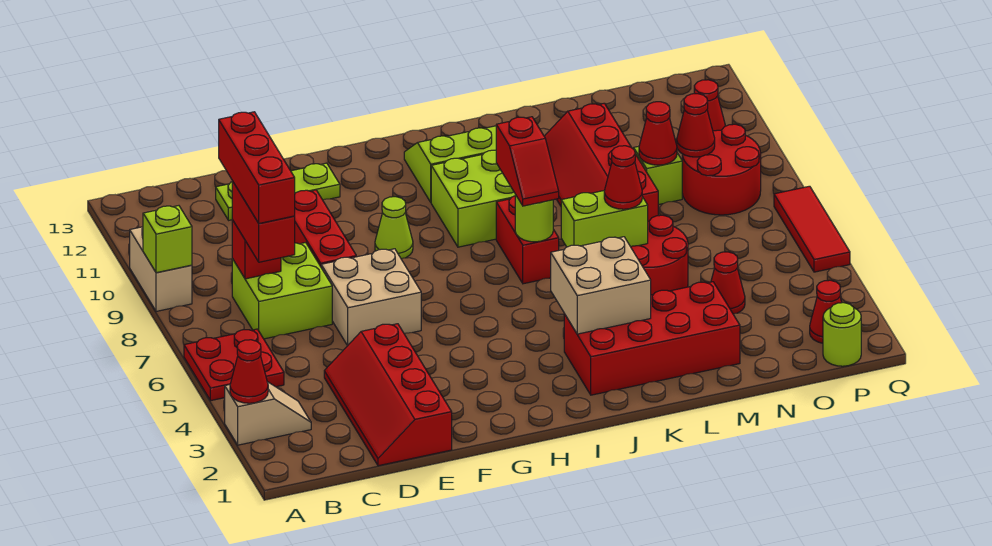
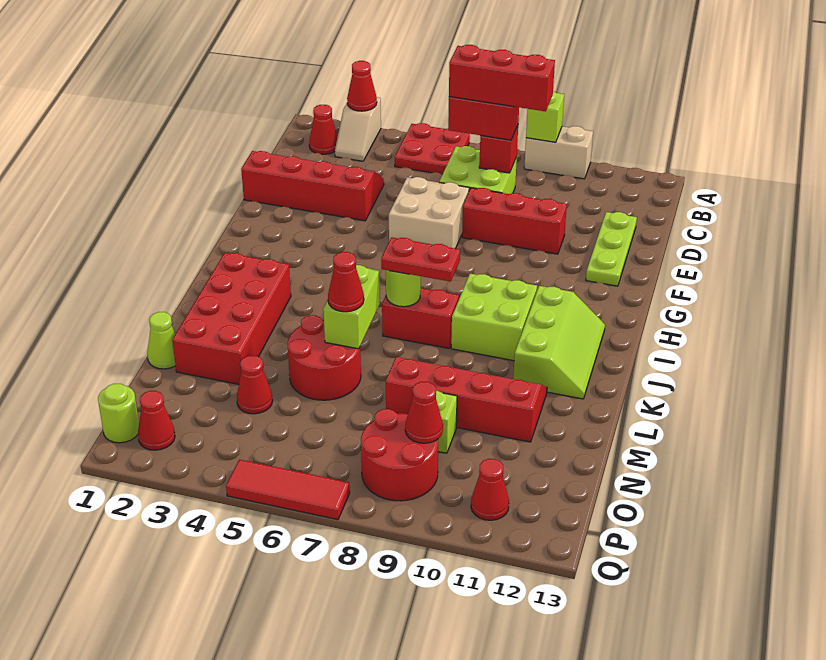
lime cone G9 level 1 -> lime cone M1 level 1
tan brick J3:K4 level 2 -> none
red slope J7:J8 level 3 top 8 -> red plate J7:J8 level 3
red cone N9 level 2 -> red cone B2 level 1

